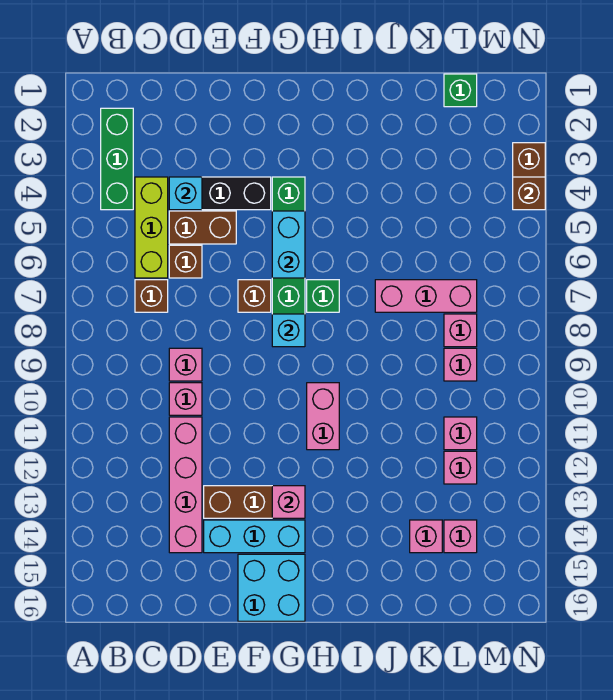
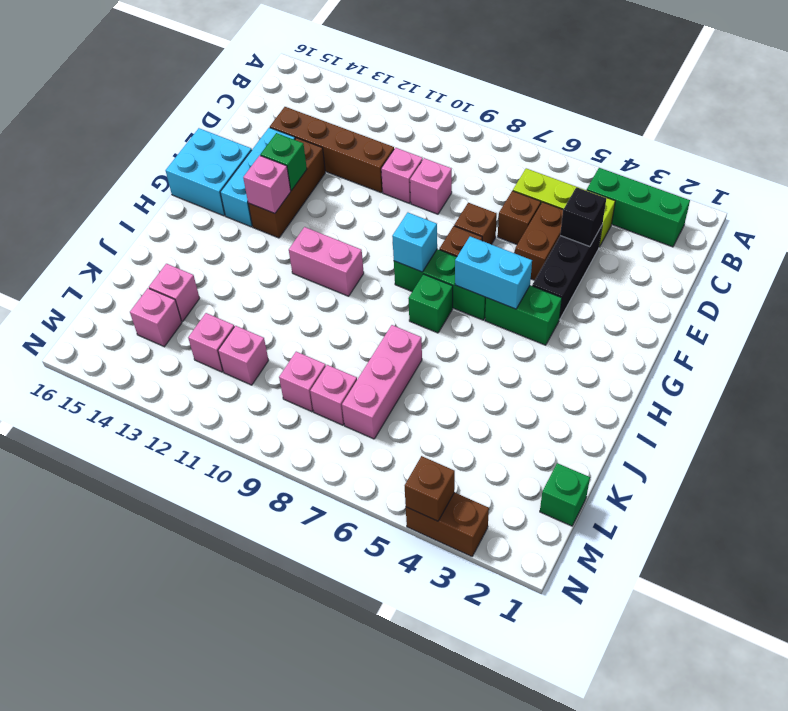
brown brick C7 level 1 -> brown brick E7 level 1
cyan brick D4 level 2 -> black brick D4 level 2
pink brick D11:D14 level 1 -> brown brick D11:D14 level 1
none -> green brick F13 level 2

